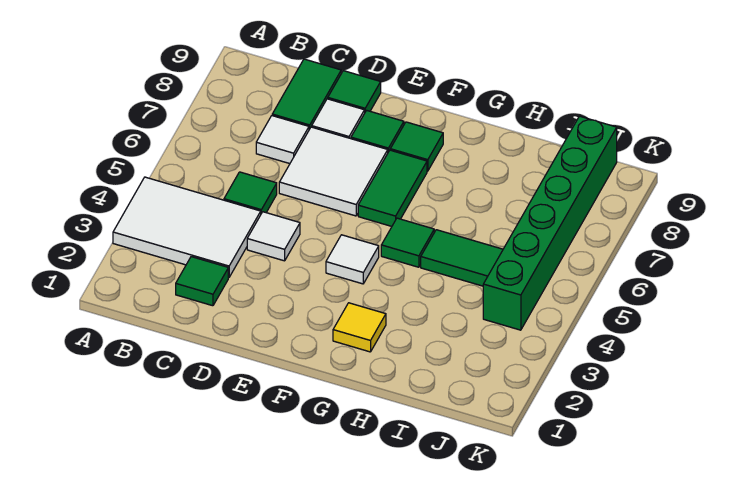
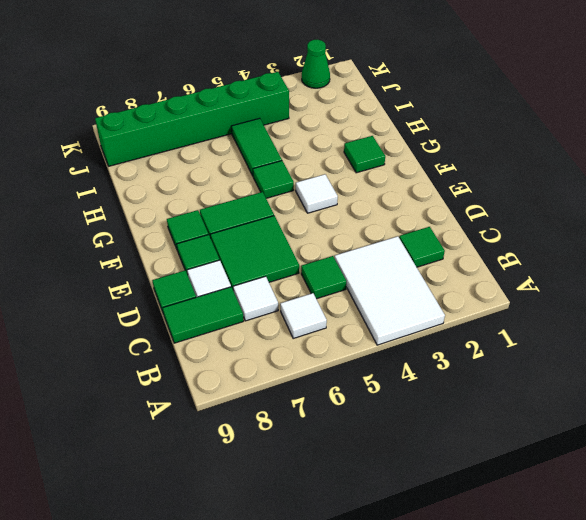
white tile D4 level 1 -> white tile B6 level 1
white tile D6:E7 level 1 -> green tile D6:E7 level 1
yellow tile G2 level 1 -> green tile G2 level 1
none -> green cone K2 level 1

